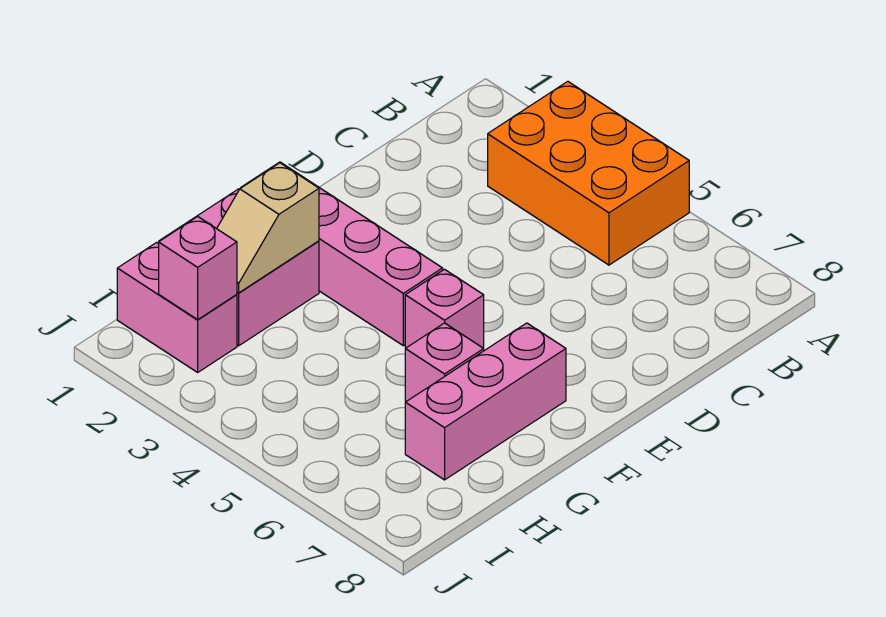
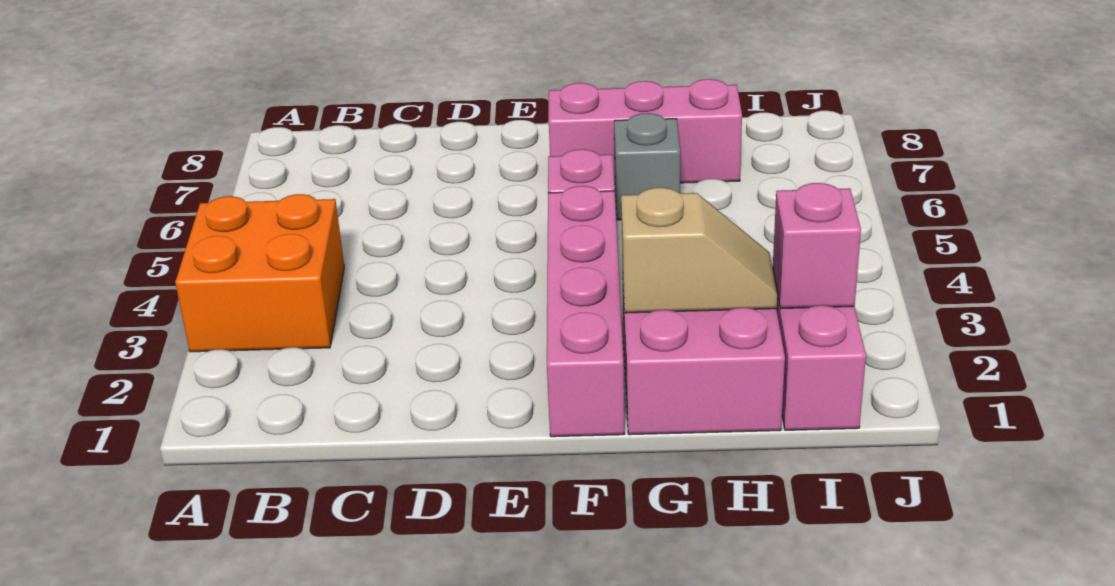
orange brick A3:B5 level 1 -> orange brick A3:B4 level 1
pink brick G6 level 1 -> grey brick G6 level 1

